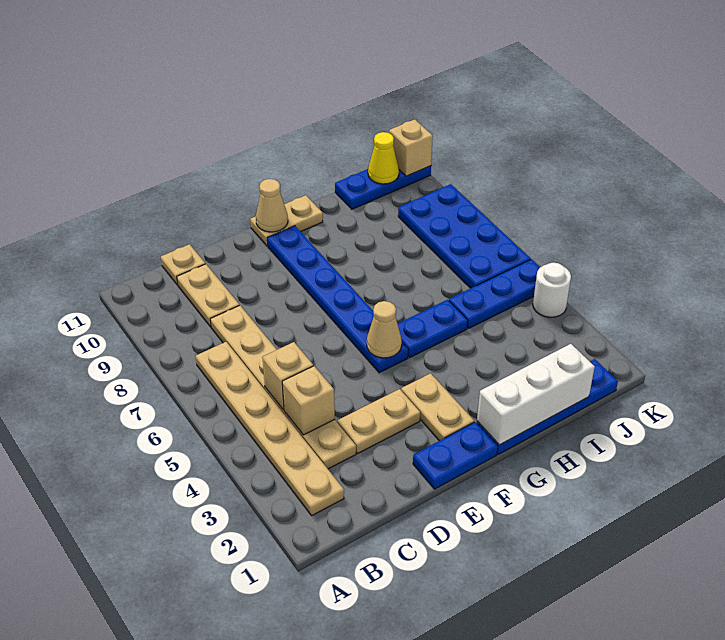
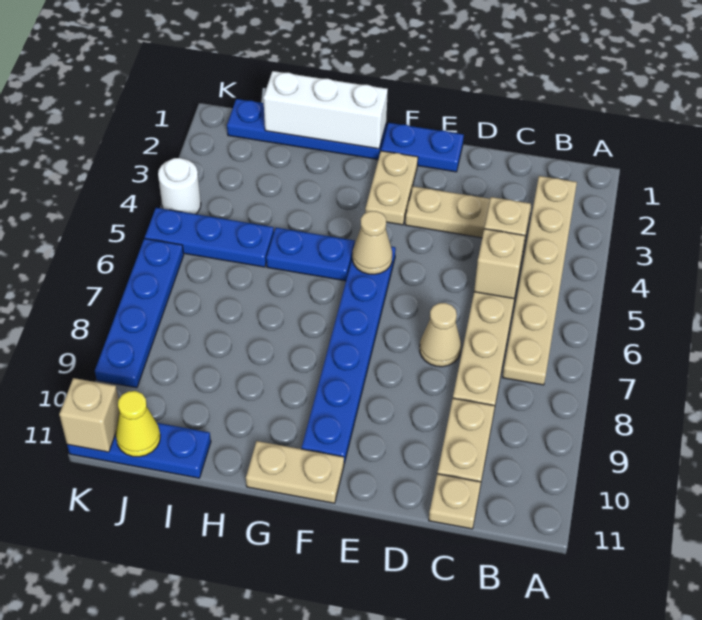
tan cone F11 level 2 -> tan cone D7 level 1
blue plate J6:K9 level 1 -> blue plate K6:K9 level 1

